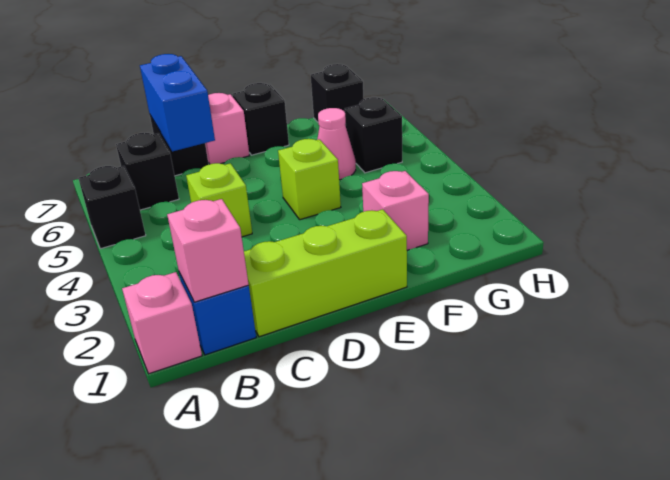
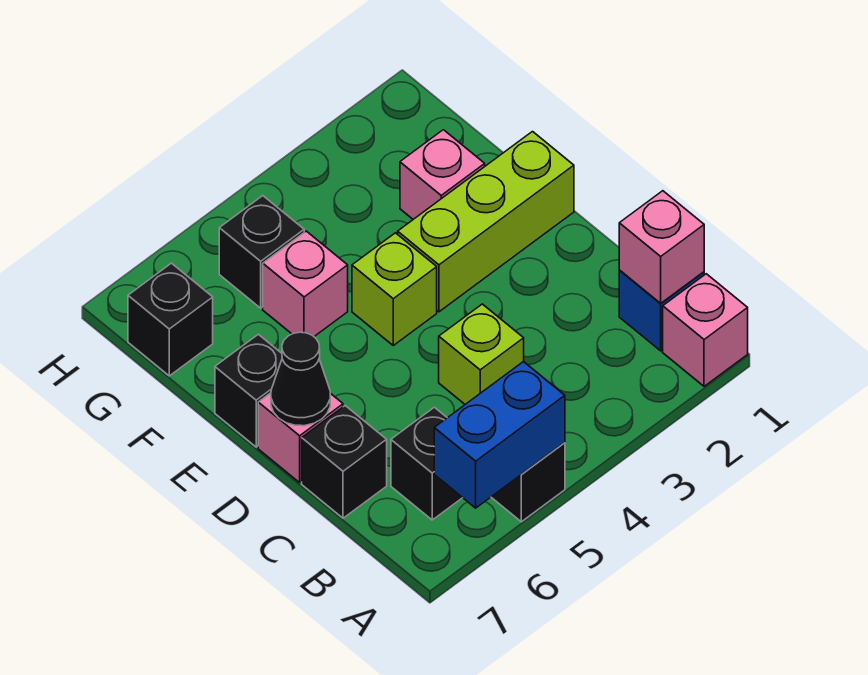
lime brick C1:E1 level 1 -> lime brick E1:E3 level 1
blue brick C6:C7 level 2 -> blue brick A5:A6 level 2
none -> black cone D7 level 2
pink cone F5 level 1 -> pink brick F5 level 1

